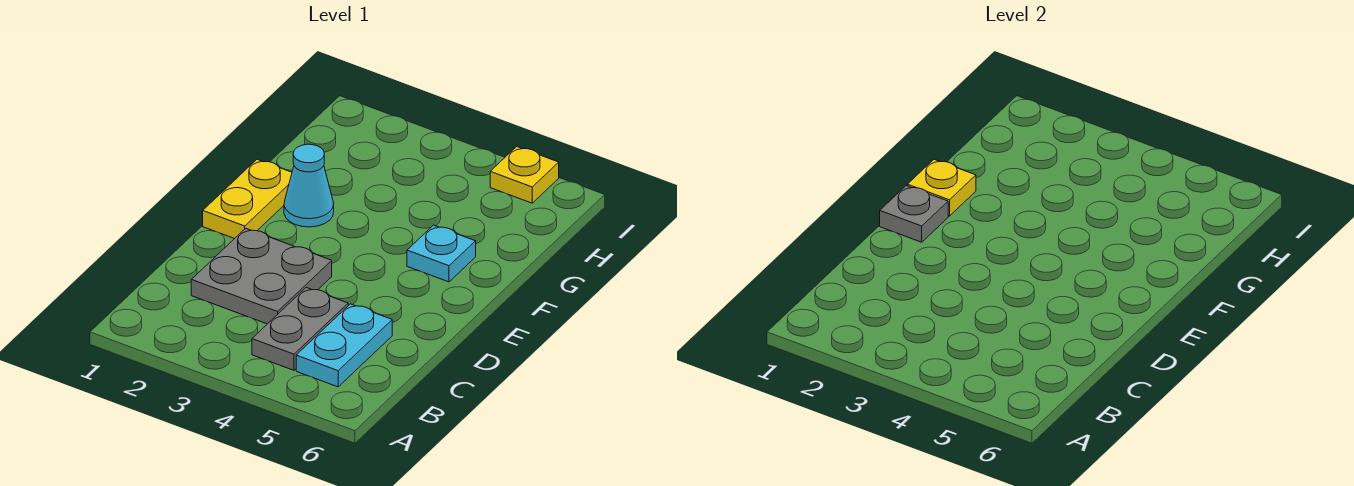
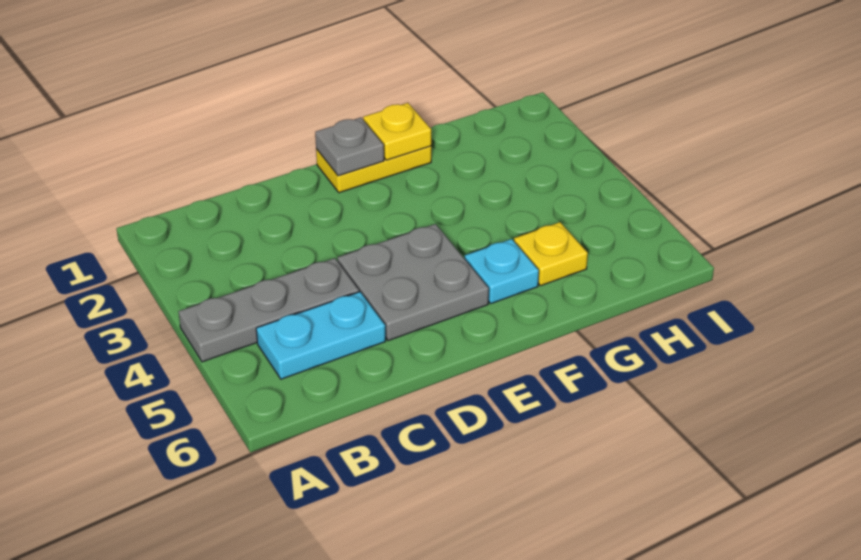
grey plate B4:C4 level 1 -> grey plate A4:C4 level 1
grey plate C2:D3 level 1 -> grey plate D4:E5 level 1
cyan cone F2 level 1 -> none
yellow plate I5 level 1 -> yellow plate G5 level 1

